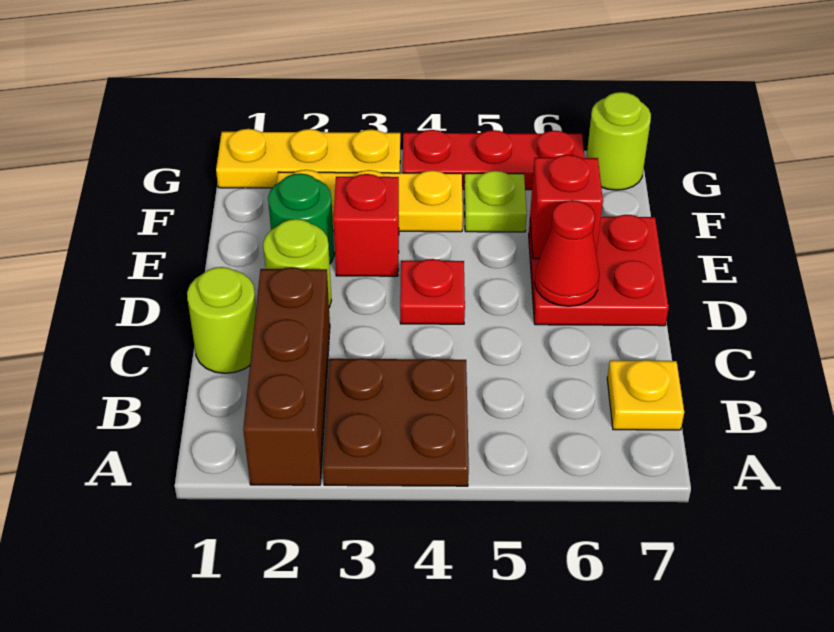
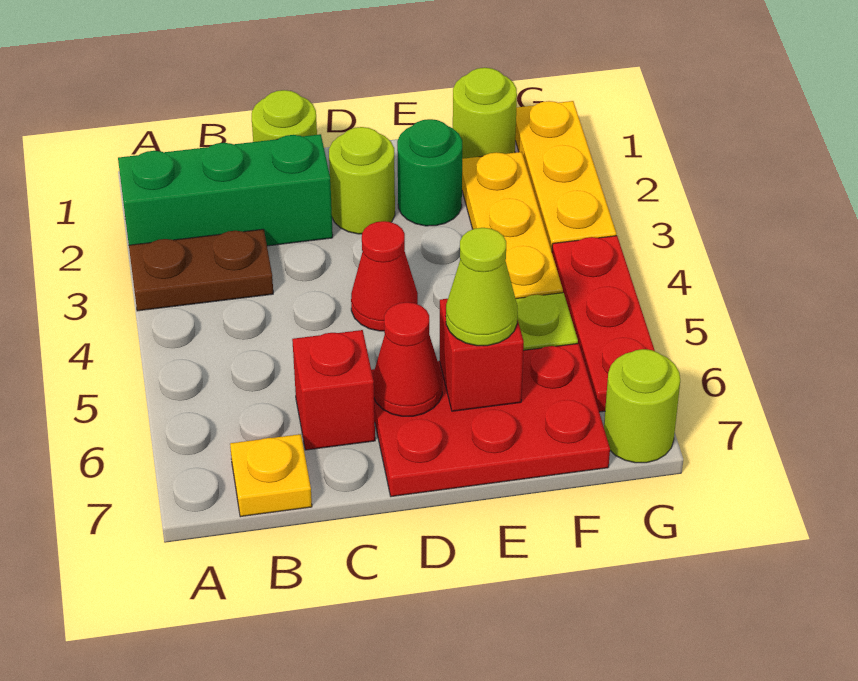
brown brick A2:C2 level 1 -> green brick A2:C2 level 1
brown plate A3:B4 level 1 -> brown plate A3:B3 level 1
red plate D4 level 1 -> red cone D4 level 1
red plate D6:E7 level 1 -> red plate D6:F7 level 1
red brick E3 level 1 -> red brick C6 level 1
none -> lime cone E6 level 3
none -> lime round brick F1 level 1

